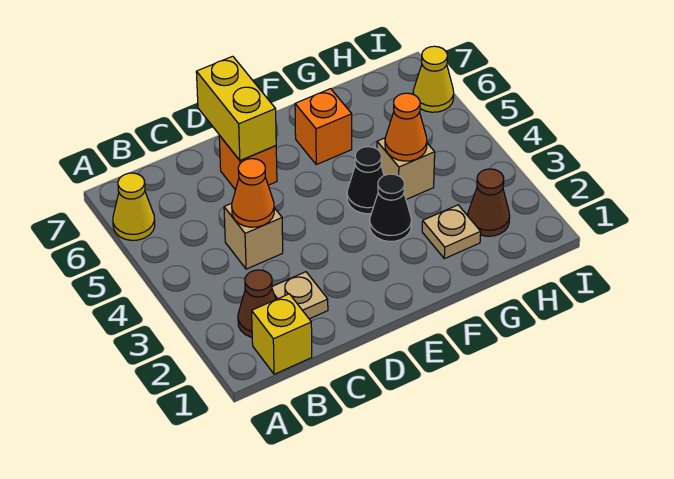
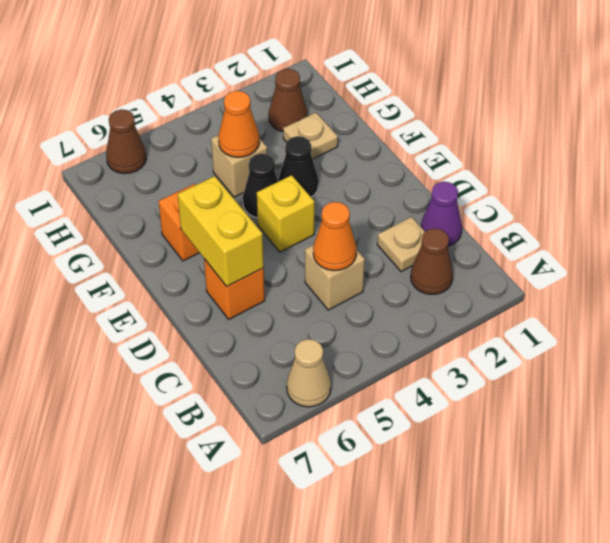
yellow cone A6 level 1 -> tan cone A6 level 1
yellow brick B1 level 1 -> yellow brick E4 level 1
none -> purple cone C1 level 1
yellow brick D6:D7 level 2 -> yellow brick D6:E6 level 2
yellow cone I6 level 1 -> brown cone I6 level 1

